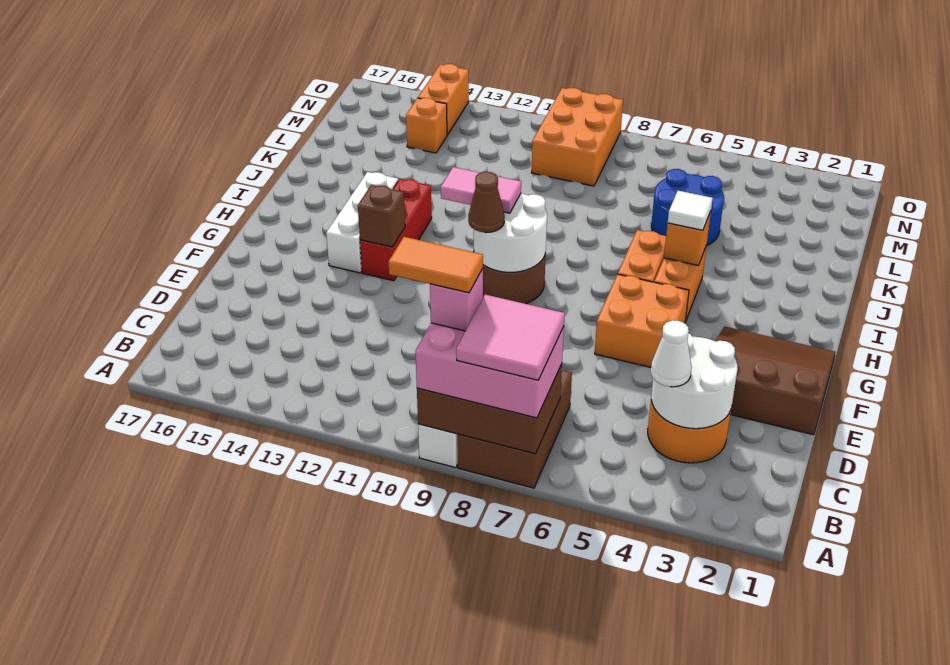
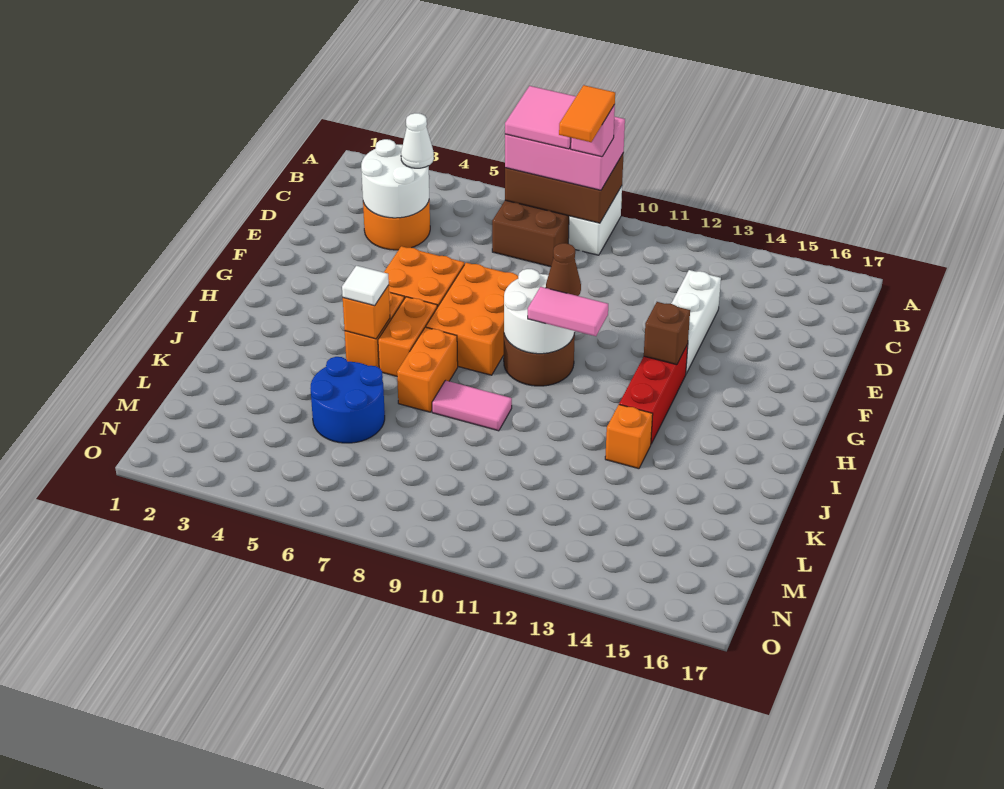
orange tile B9:B10 level 5 -> orange tile B9:C9 level 5
brown slope E1:G3 level 1 top E -> none
white brick G14:I14 level 1 -> white brick D13:F13 level 1
none -> pink tile J8:J9 level 1
orange brick M9:O10 level 1 -> orange brick F7:H8 level 1
orange brick M14 level 1 -> orange brick J13 level 1
orange brick N14:O14 level 1 -> orange brick I7:J7 level 1

